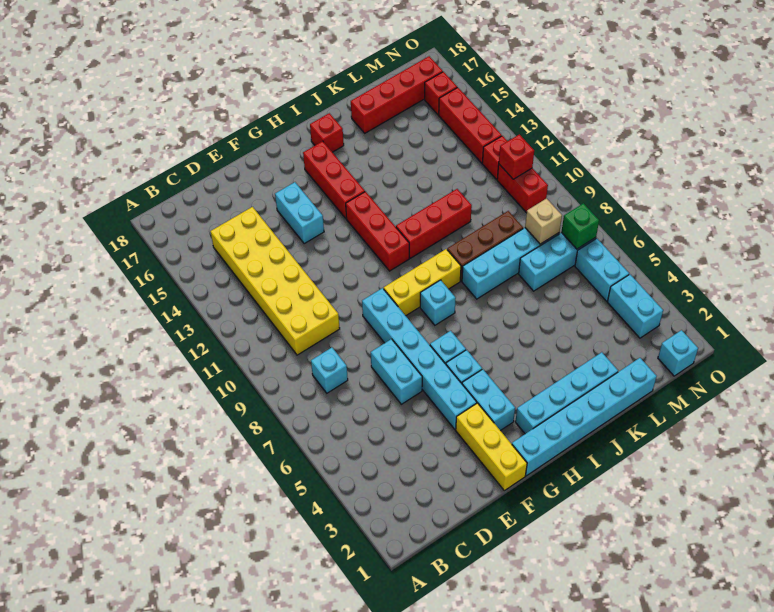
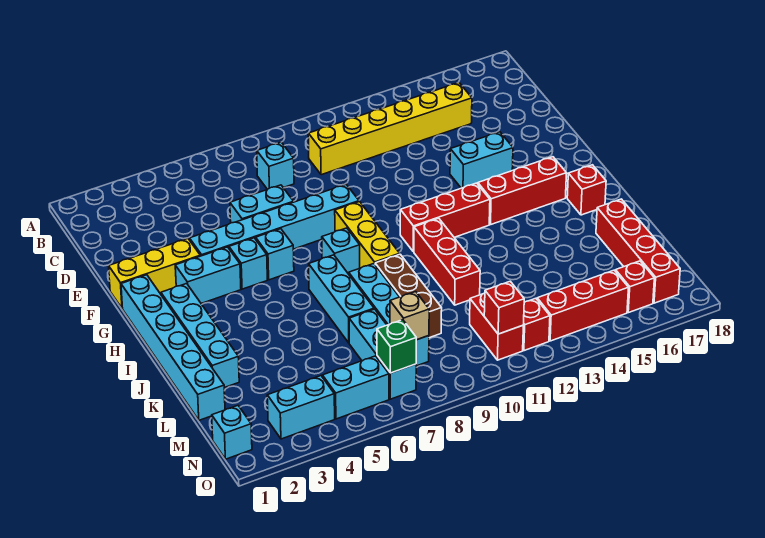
yellow brick C10:D15 level 1 -> yellow brick C10:C15 level 1
none -> cyan brick I7:K7 level 1
red brick N10:N11 level 1 -> red brick M11:N11 level 1

